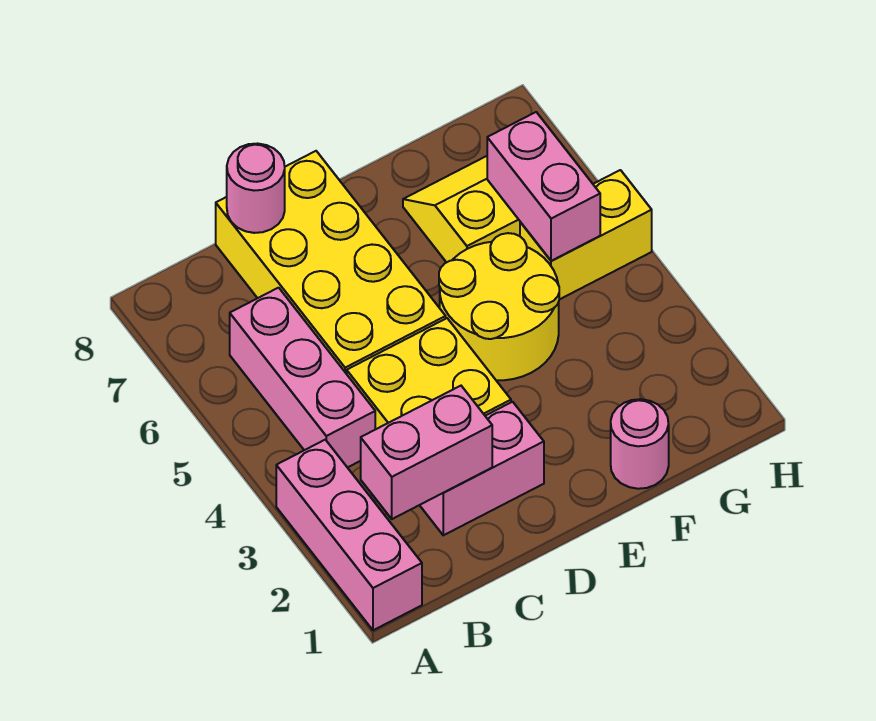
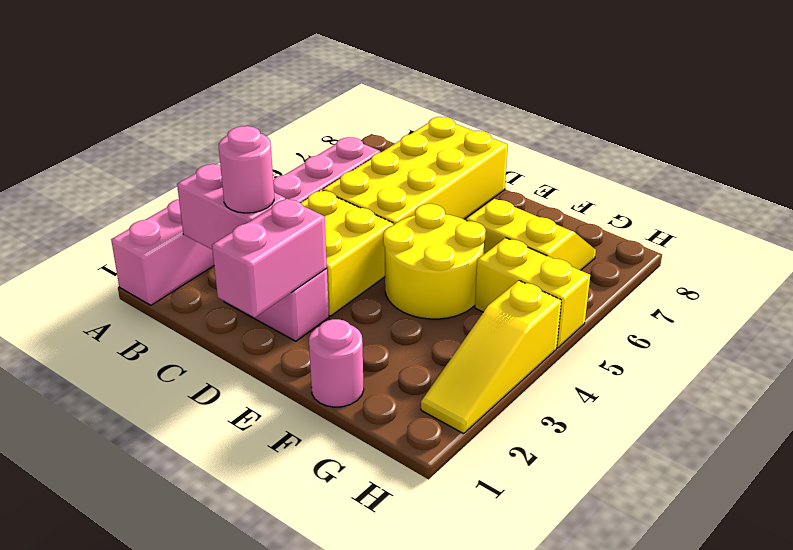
pink round brick C8 level 2 -> pink round brick C2 level 3
pink brick G5:G6 level 2 -> pink brick D1:D2 level 2
none -> yellow slope H2:H4 level 1 top 4

